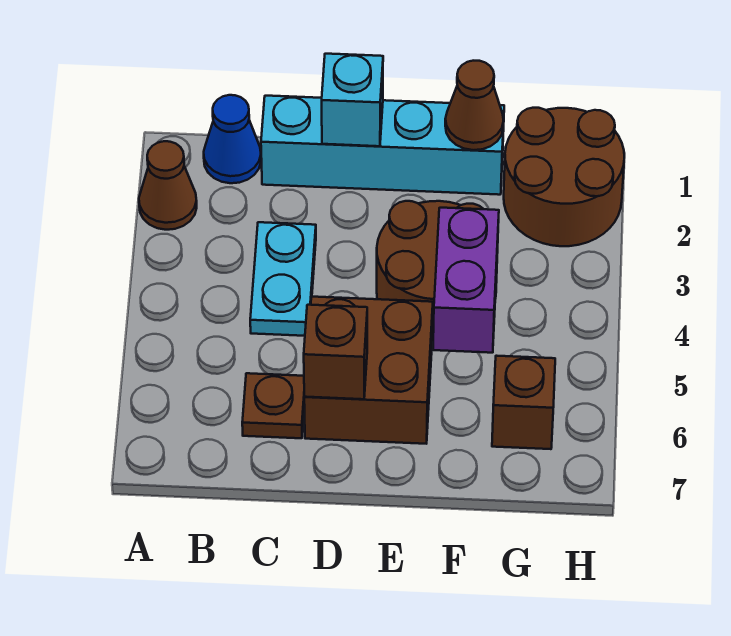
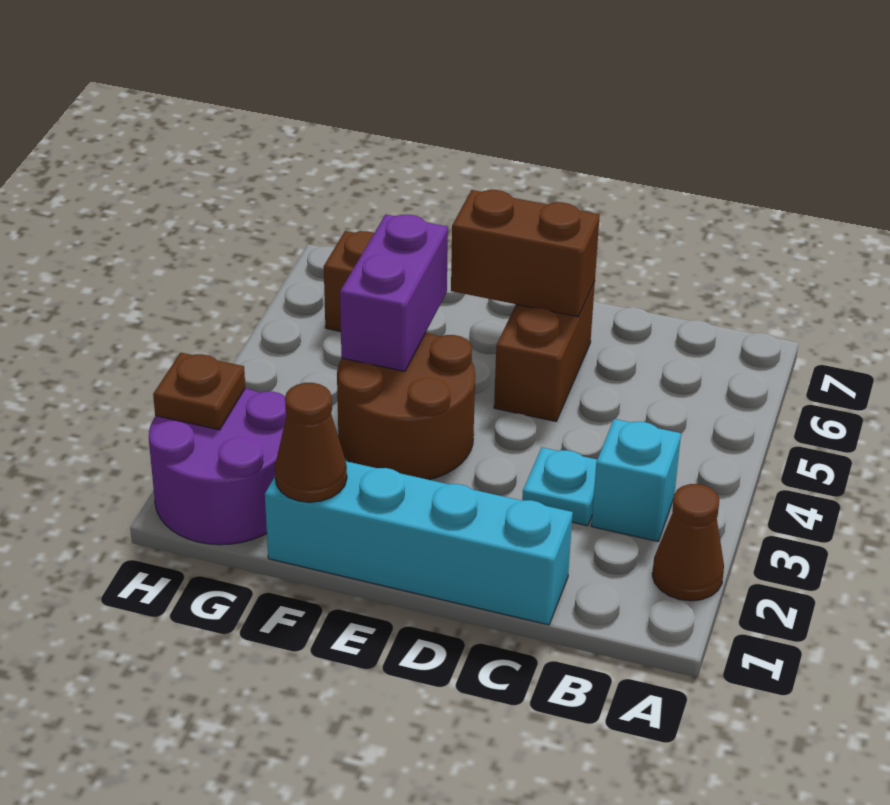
blue cone B1 level 1 -> none
cyan plate C3:C4 level 1 -> cyan plate C3 level 1
brown plate C6 level 1 -> brown plate H2 level 2
cyan brick D1 level 2 -> cyan brick B3 level 1
brown brick D5:E6 level 1 -> brown brick D5:D6 level 1
brown brick D6 level 2 -> brown brick D6:E6 level 2
brown round brick G1:H2 level 1 -> purple round brick G1:H2 level 1

